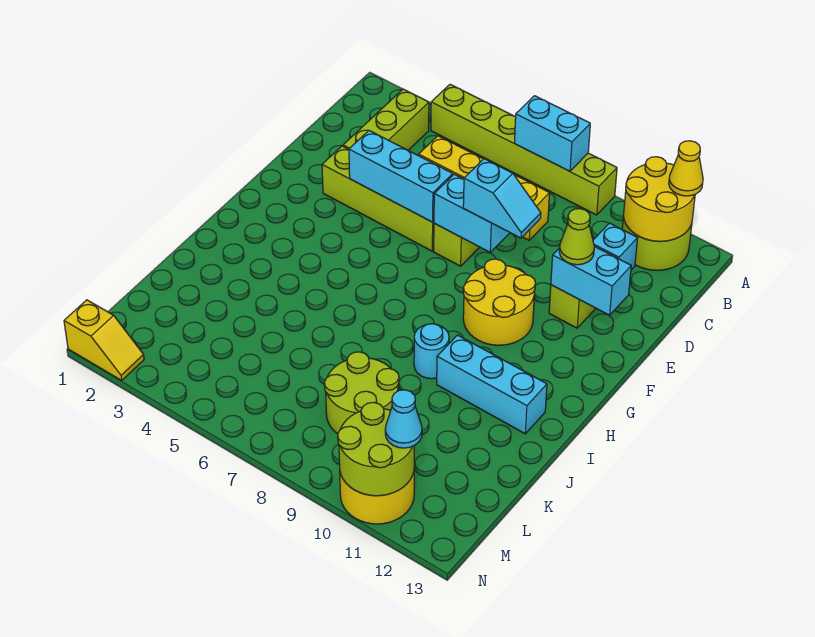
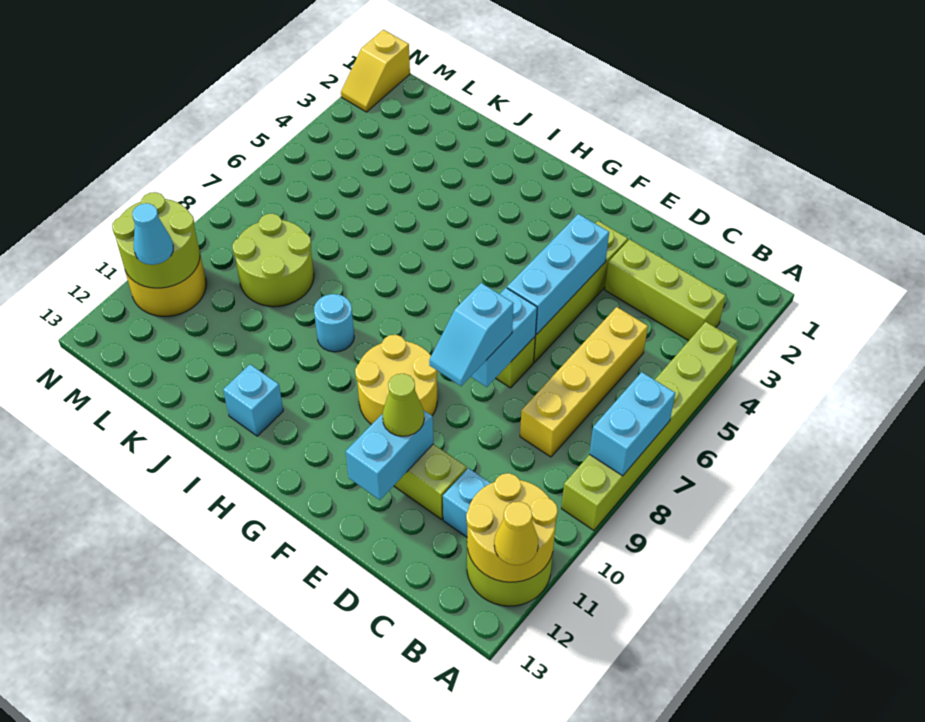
cyan brick I10:I12 level 1 -> cyan brick I12 level 1

